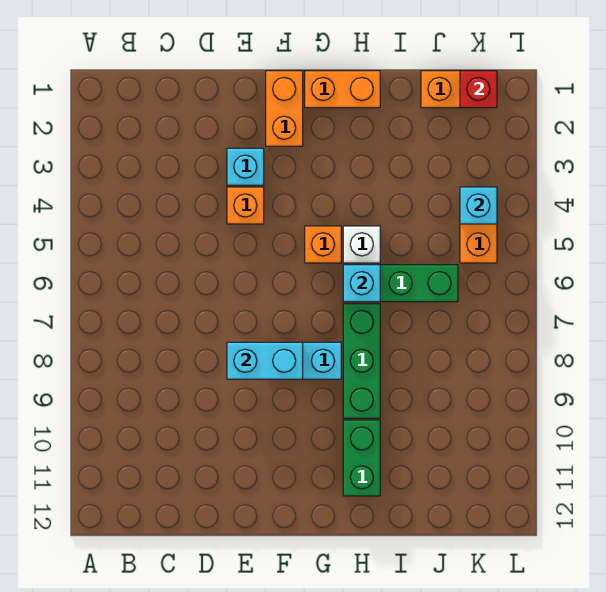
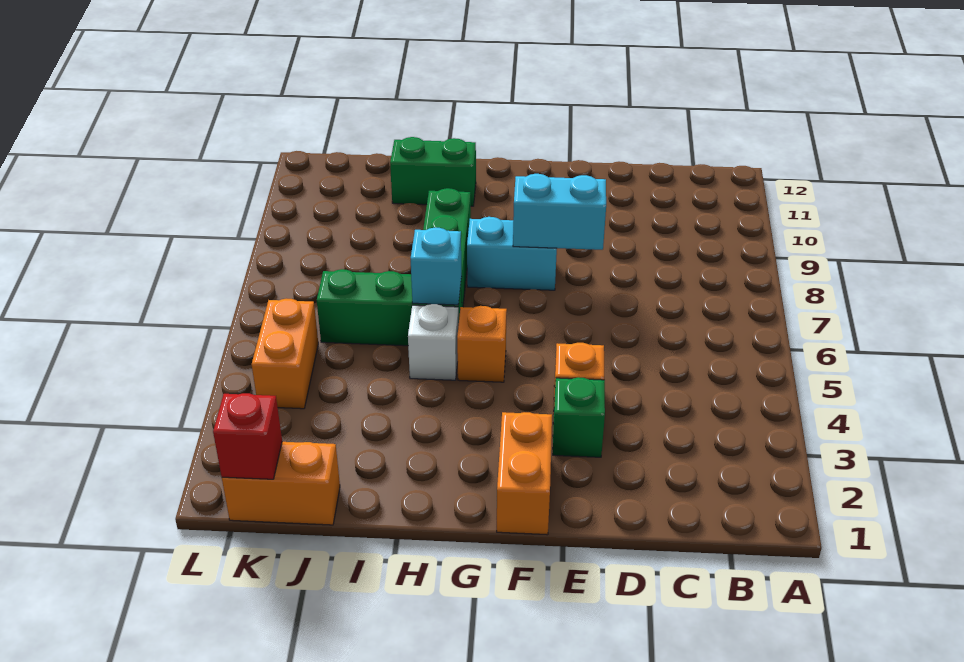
cyan brick E3 level 1 -> green brick E3 level 1
orange brick G1:H1 level 1 -> none
green brick H10:H11 level 1 -> green brick H11:I11 level 1
cyan brick K4 level 2 -> none

